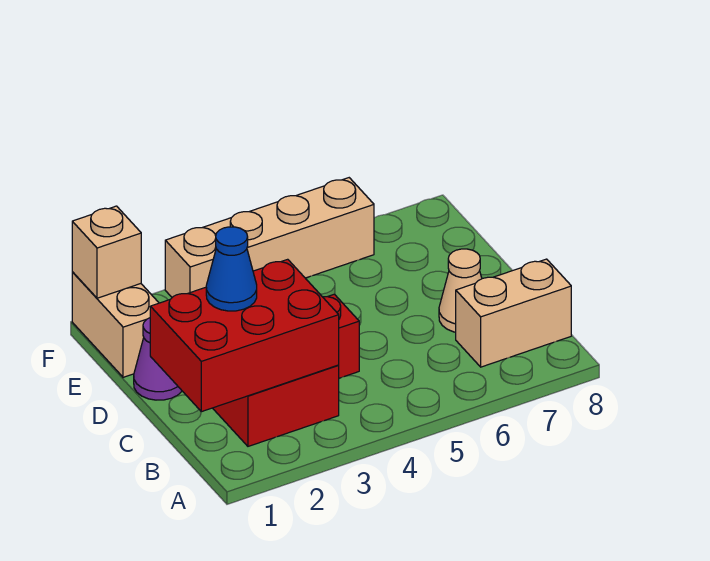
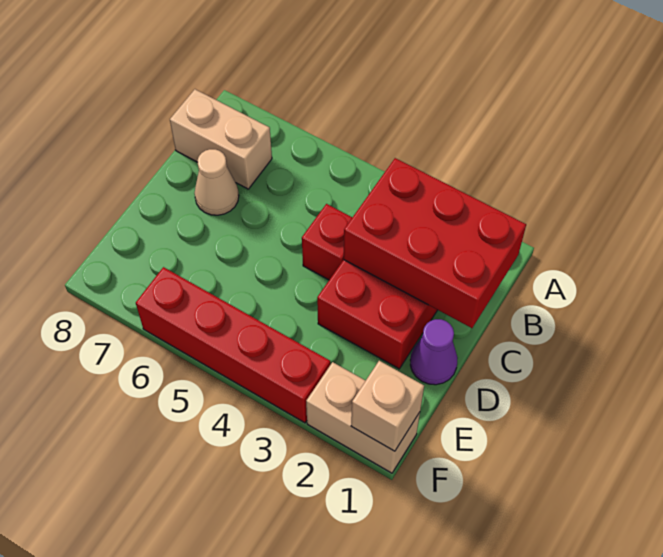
blue cone C2 level 3 -> none
tan brick E1:F1 level 1 -> tan brick F1:F2 level 1
tan brick F3:F6 level 1 -> red brick F3:F6 level 1

